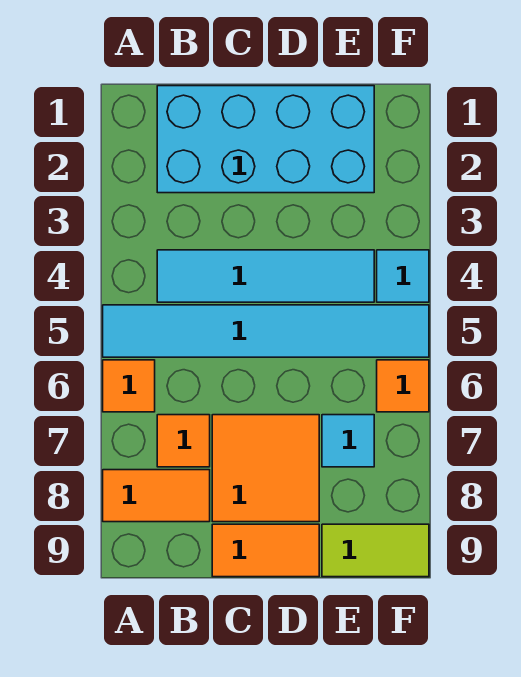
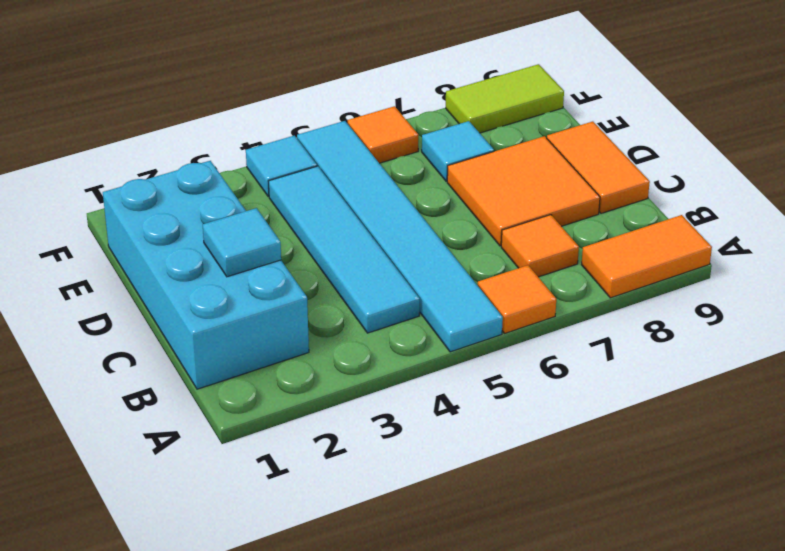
orange tile A8:B8 level 1 -> orange tile A8:A9 level 1
none -> cyan tile C2 level 2
lime tile E9:F9 level 1 -> lime tile F8:F9 level 1

